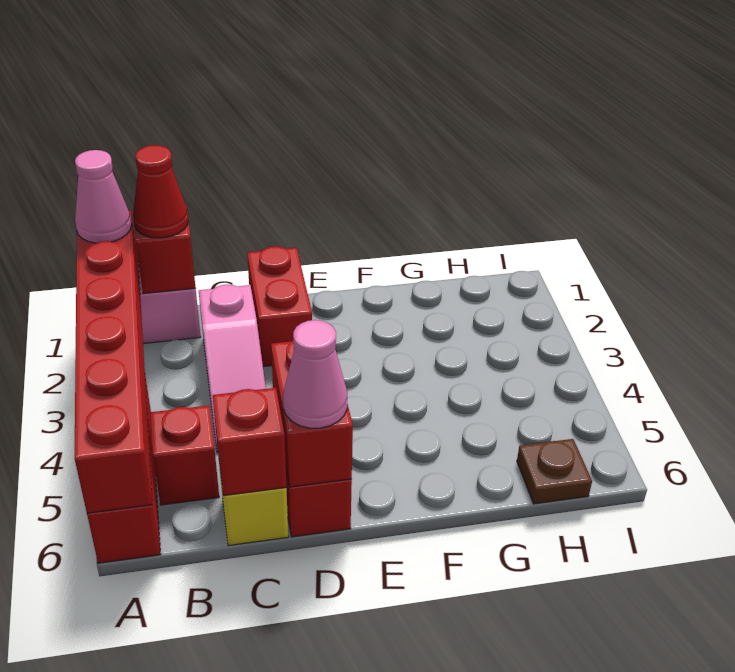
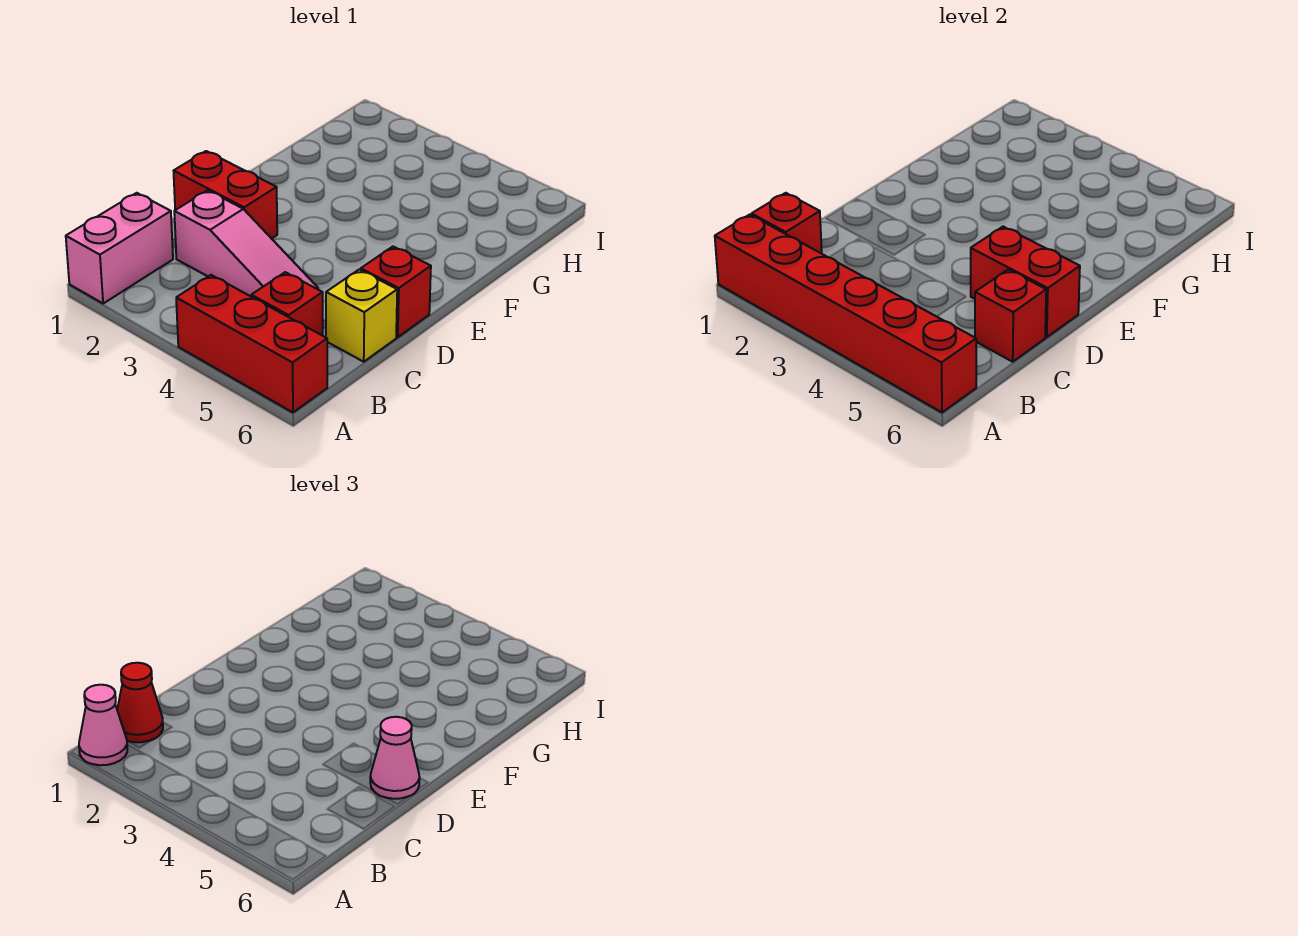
brown plate H6 level 1 -> none

